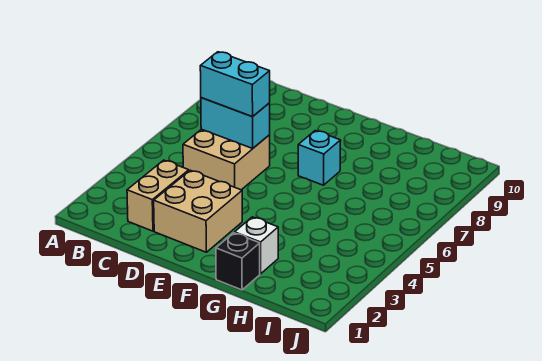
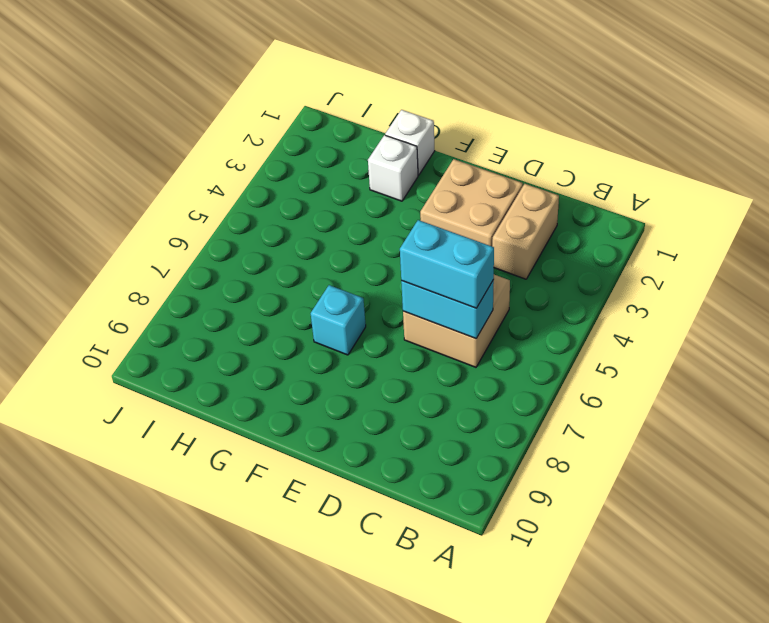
black brick G1 level 1 -> white brick G1 level 1

